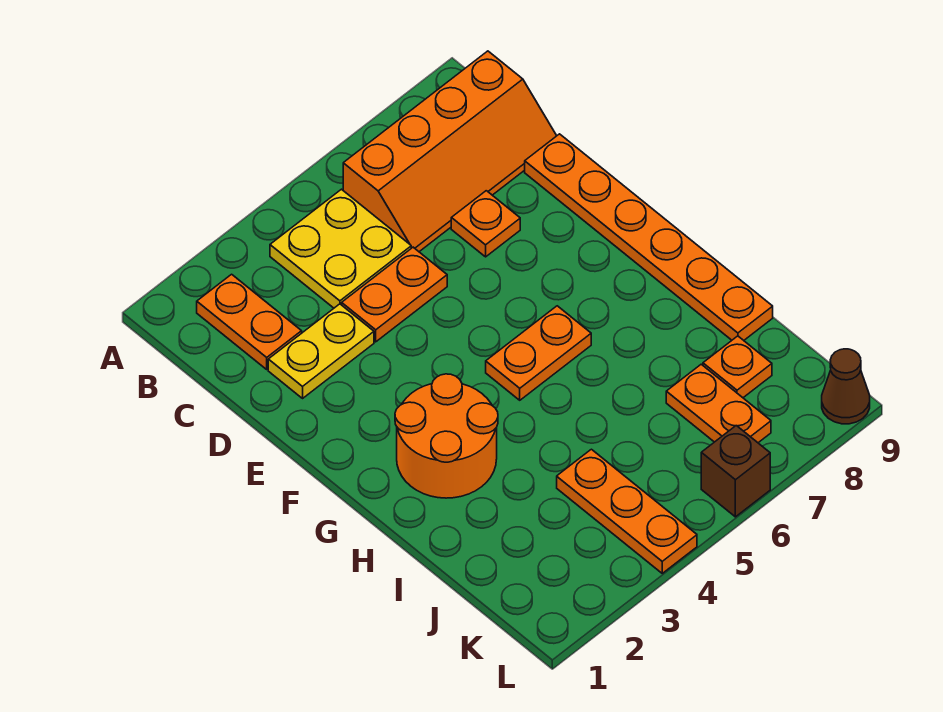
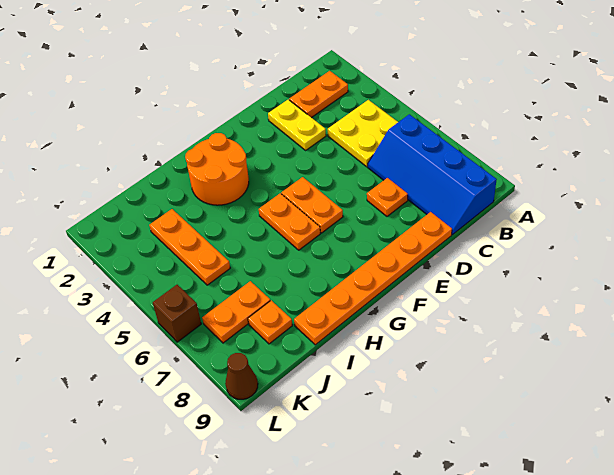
orange slope B6:C9 level 1 top B -> blue slope B6:C9 level 1 top B
orange plate D4:D5 level 1 -> orange plate F5:F6 level 1
orange plate J4:L4 level 1 -> orange plate J3:J5 level 1

